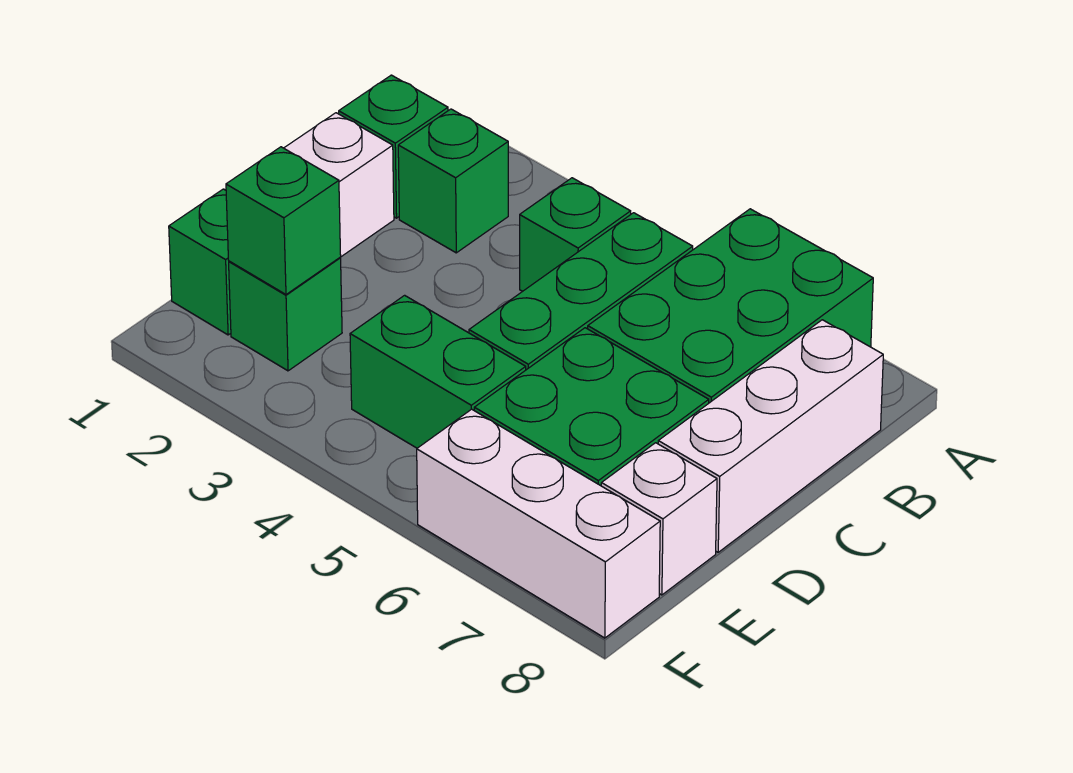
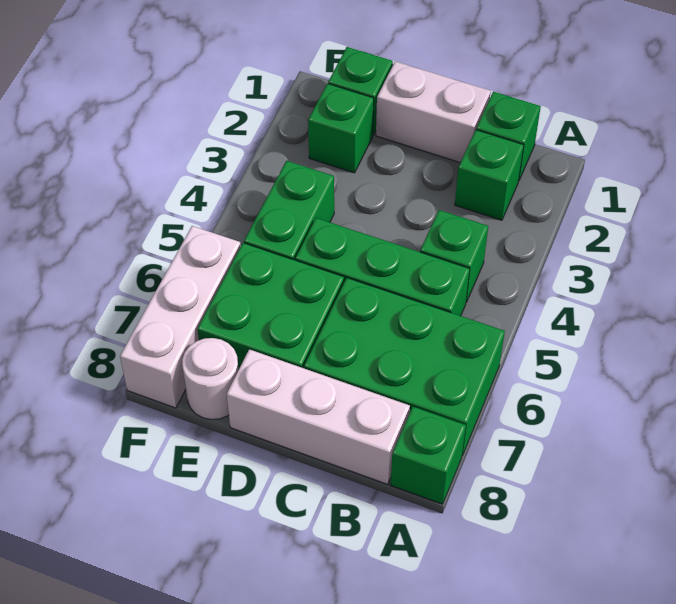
green brick E2 level 2 -> green brick A8 level 1
white brick E8 level 1 -> white round brick E8 level 1

